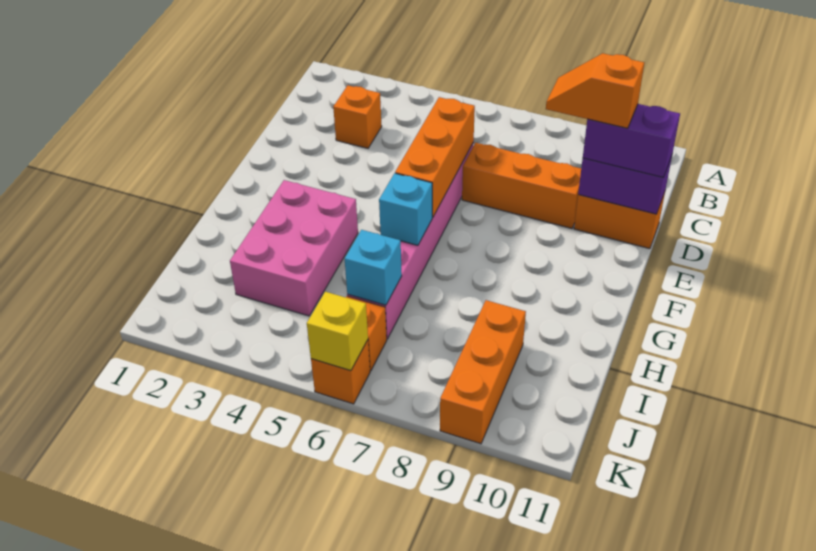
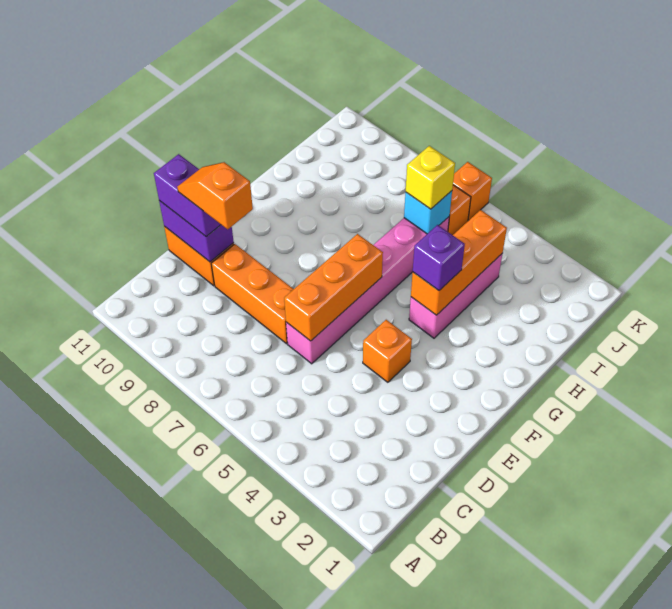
orange brick C3 level 1 -> orange brick E4 level 1
orange slope D9:D10 level 4 top 10 -> orange slope D9:D10 level 4 top 9
pink brick G3:I4 level 1 -> pink brick G4:I4 level 1
none -> purple brick G4 level 3
cyan brick G6 level 2 -> none
orange brick I9:K9 level 1 -> orange brick G4:I4 level 2
yellow brick K6 level 2 -> yellow brick I6 level 3

